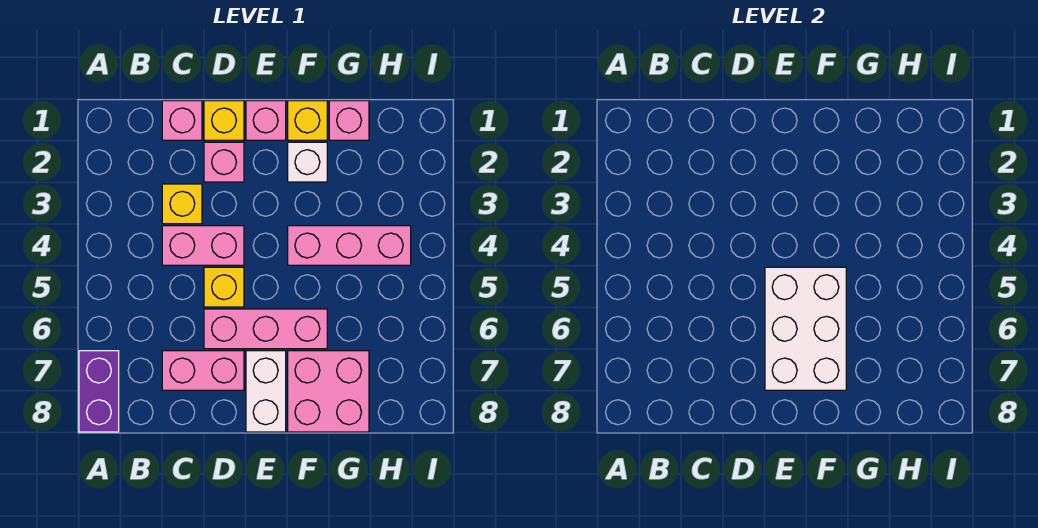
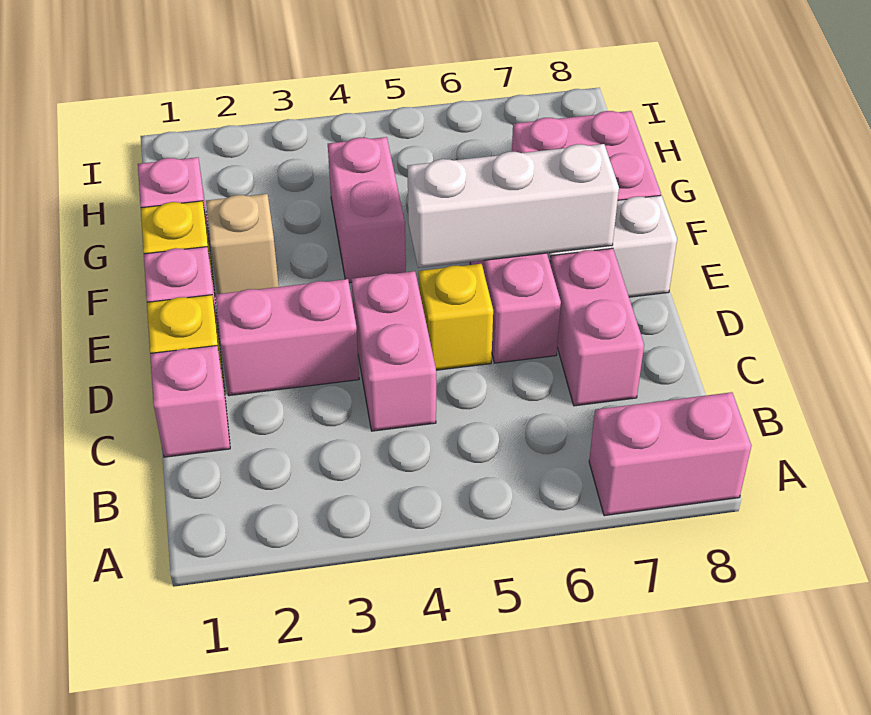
purple brick A7:A8 level 1 -> pink brick A7:A8 level 1
yellow brick C3 level 1 -> none
pink brick D2 level 1 -> pink brick D2:D3 level 1
white brick E5:F7 level 2 -> white brick E5:E7 level 2
white brick F2 level 1 -> tan brick F2 level 1
pink brick F4:H4 level 1 -> pink brick F4:G4 level 1

